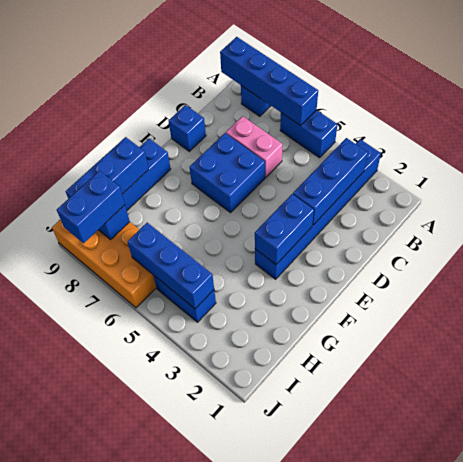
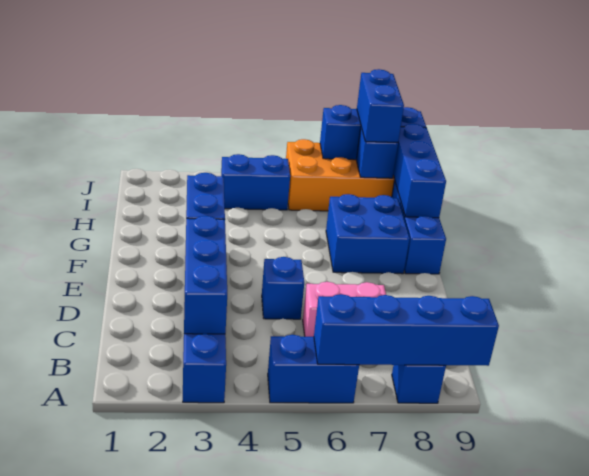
blue brick D6:E7 level 1 -> blue brick F7:G8 level 1
blue brick D9 level 1 -> blue brick D5 level 1
blue brick I4:I6 level 2 -> blue brick J7:J9 level 2

